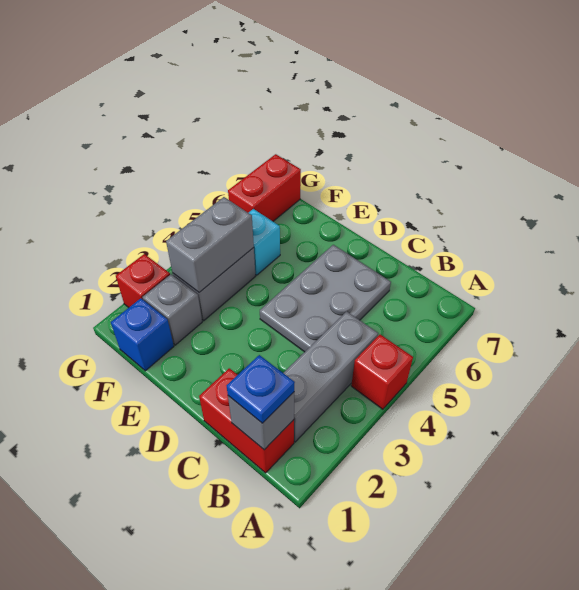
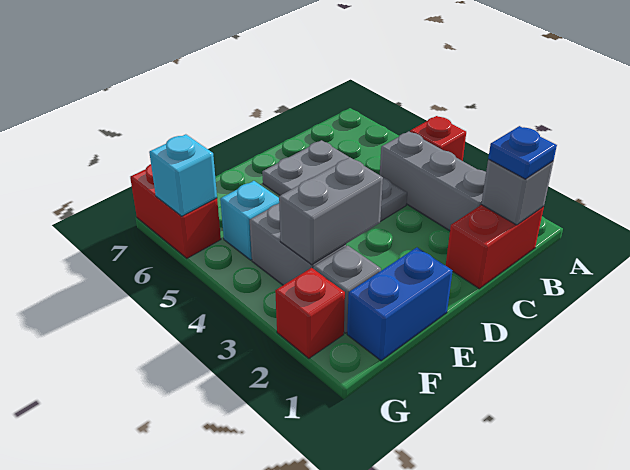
blue brick F1 level 1 -> blue brick E1:F1 level 1
grey brick F3:F4 level 2 -> grey brick E3:F3 level 2
none -> cyan brick G6 level 2

